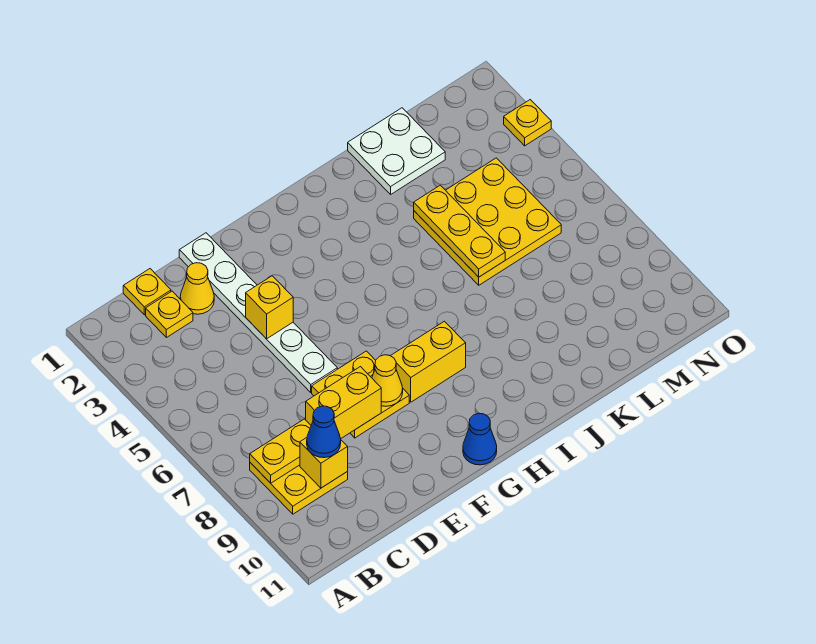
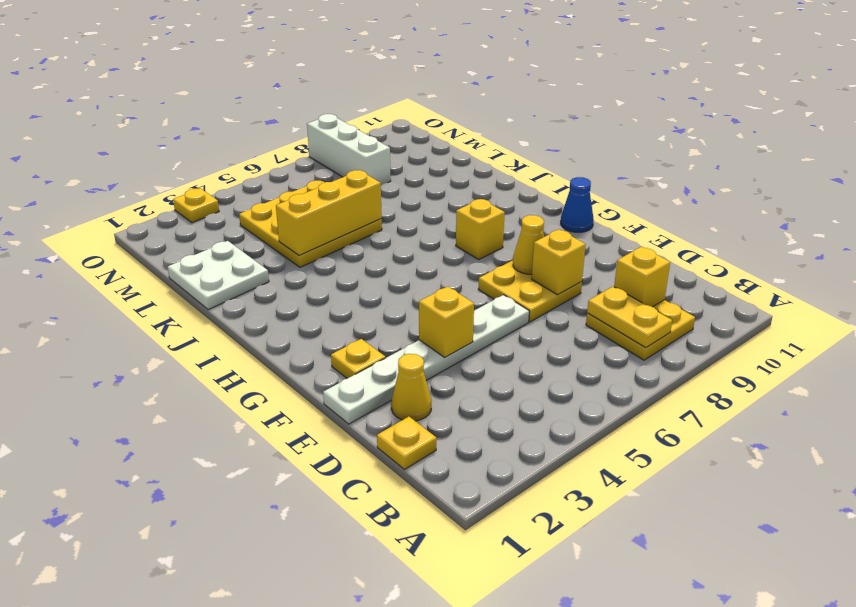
yellow plate C2 level 1 -> yellow plate F2 level 1
blue cone C9 level 3 -> none
yellow brick D8:E8 level 2 -> yellow brick E8 level 2
yellow brick G8:H8 level 1 -> yellow brick H8 level 1
yellow plate K4:K6 level 2 -> yellow brick K4:K6 level 2
none -> white brick M8:O8 level 1

